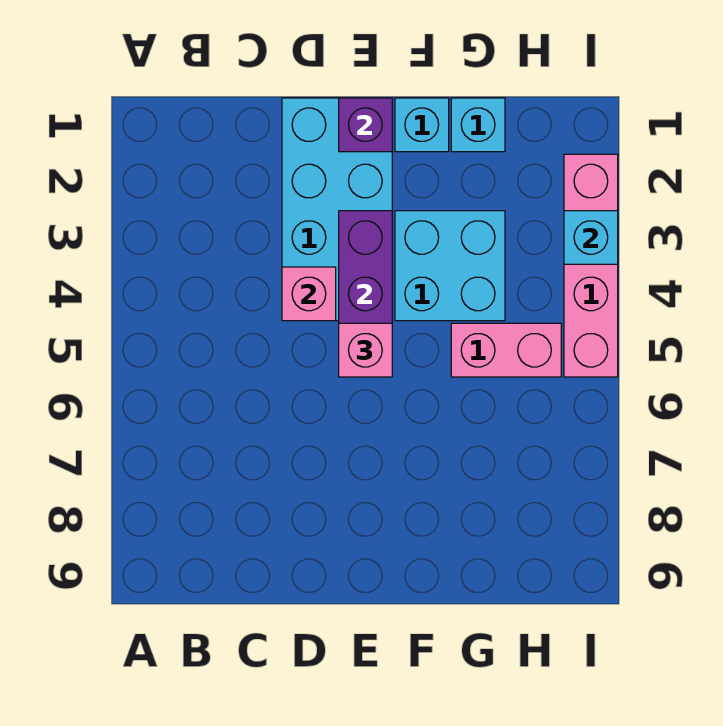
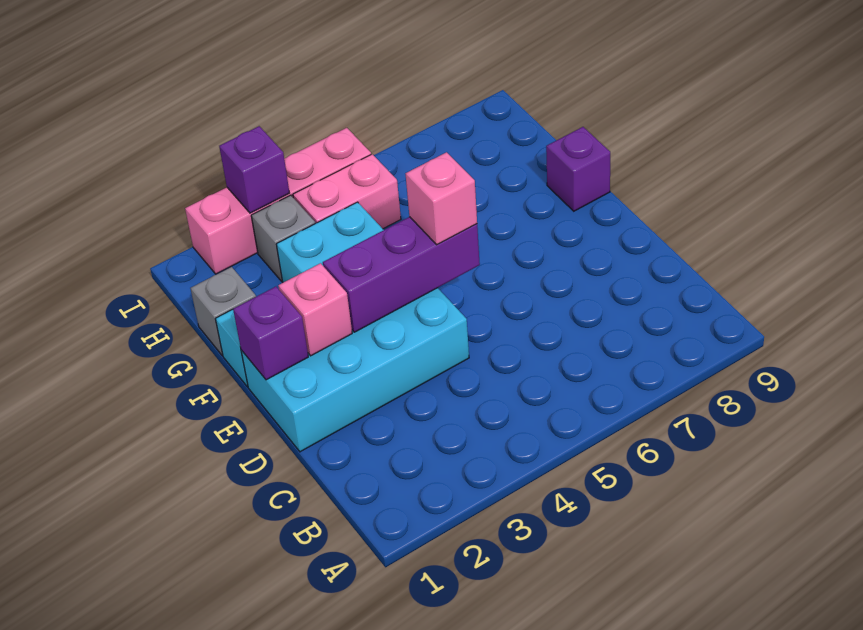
pink brick D4 level 2 -> pink brick E2 level 2
none -> purple brick F9 level 1
cyan brick G1 level 1 -> grey brick G1 level 1
pink brick G5:H5 level 1 -> pink brick H4:H5 level 1
none -> grey brick H3 level 1
cyan brick I3 level 2 -> purple brick I3 level 2

